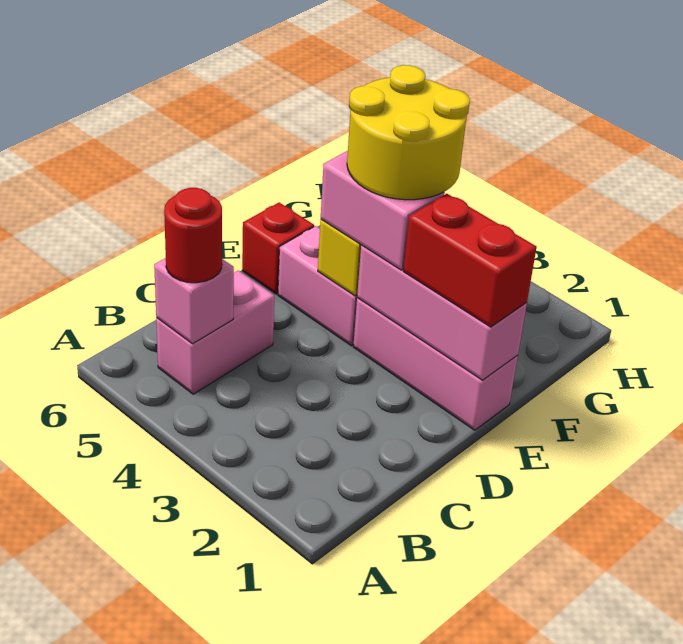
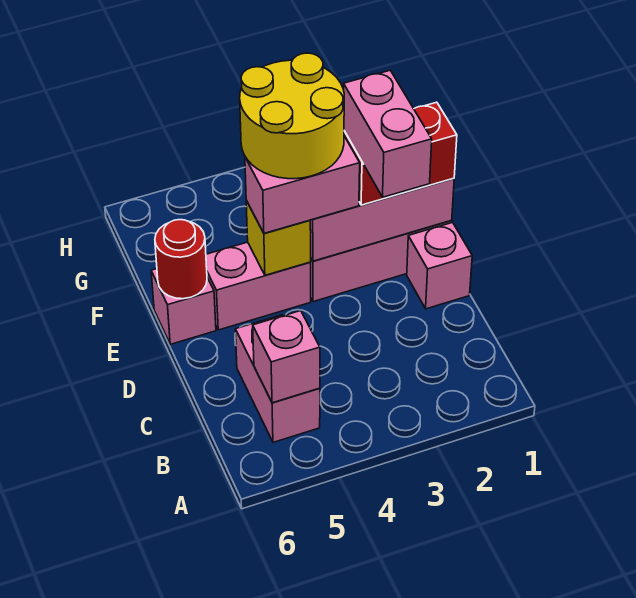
red round brick B5 level 3 -> red round brick E6 level 2
none -> pink brick D1 level 1
none -> pink brick D2:E2 level 4
red brick E6 level 1 -> pink brick E6 level 1

